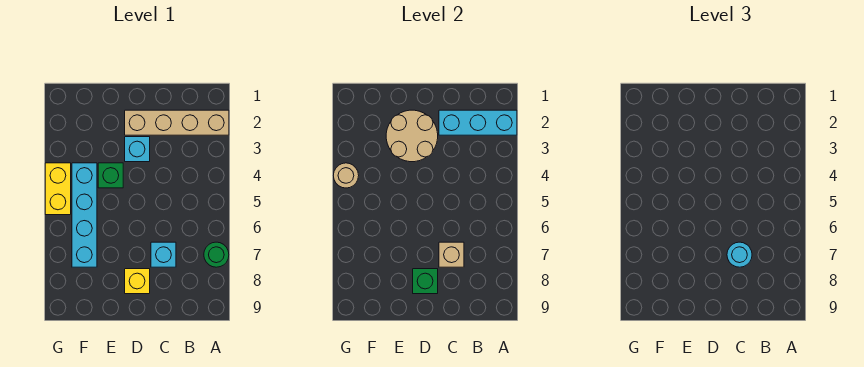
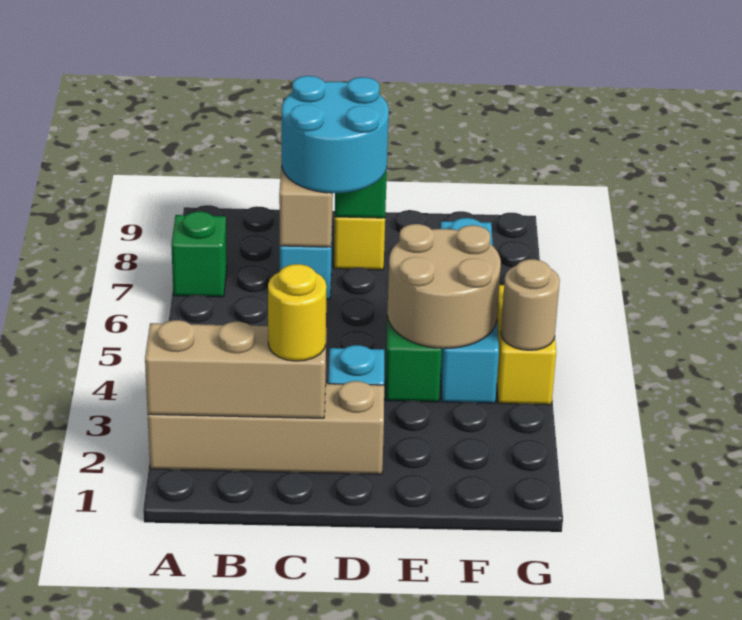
cyan brick A2:C2 level 2 -> tan brick A2:C2 level 2
green round brick A7 level 1 -> green brick A7 level 1
none -> yellow round brick C2 level 3
cyan round brick C7 level 3 -> cyan round brick C7:D8 level 3
tan round brick D2:E3 level 2 -> tan round brick E4:F5 level 2

